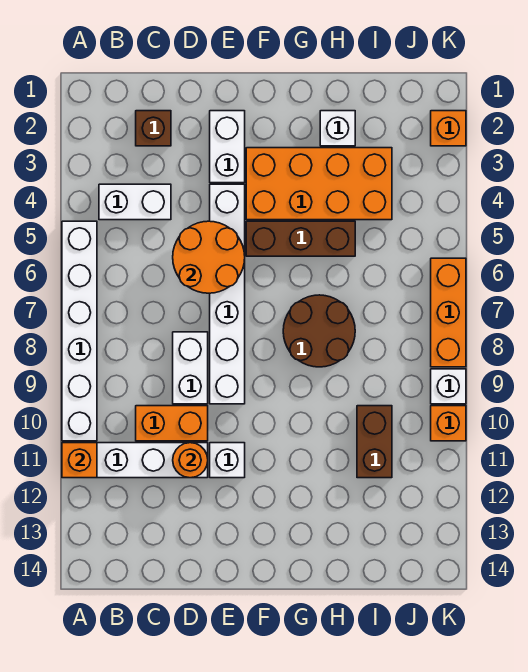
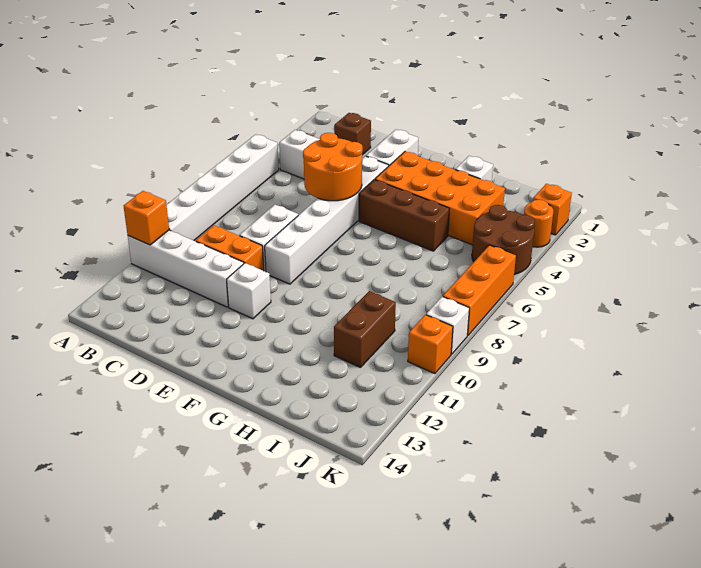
orange round brick D11 level 2 -> orange round brick K3 level 1
brown round brick G7:H8 level 1 -> brown round brick J4:K5 level 1

